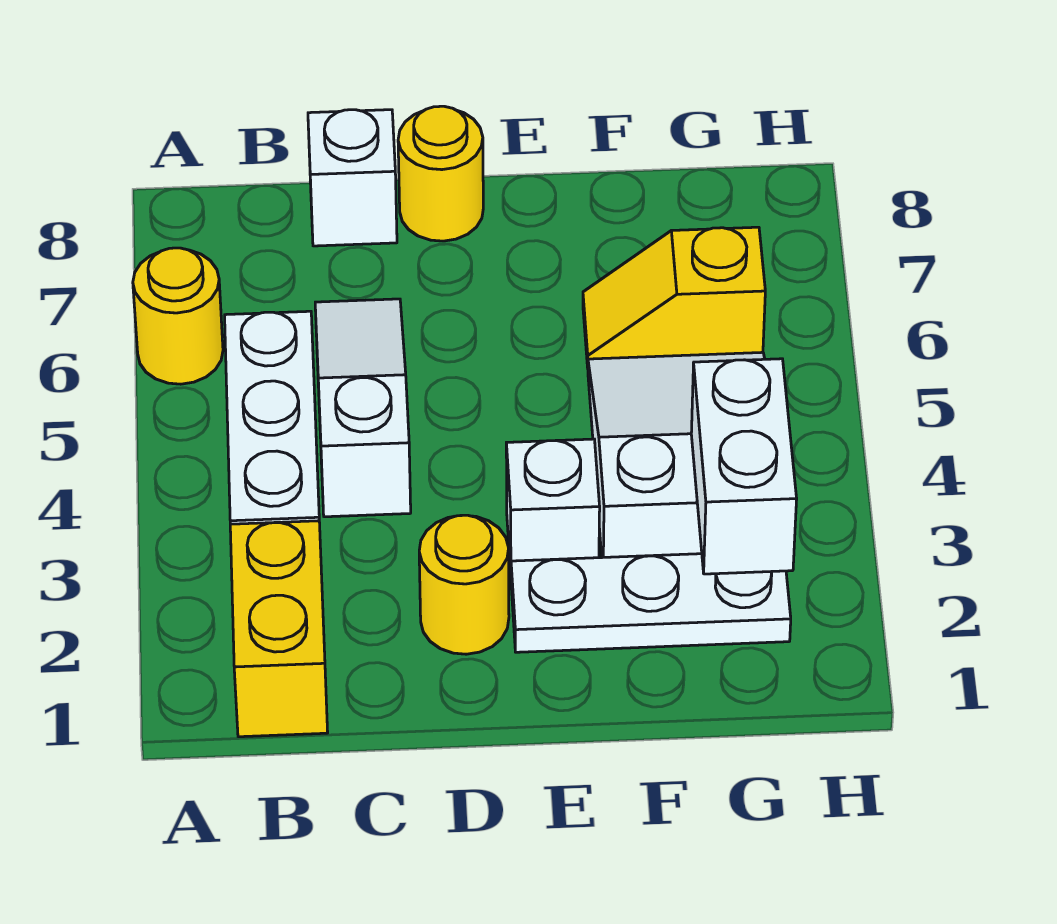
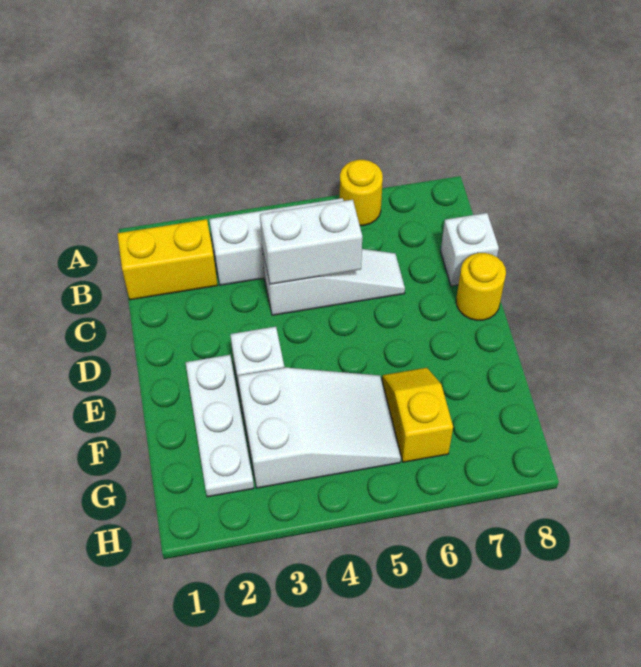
yellow round brick D2 level 1 -> none
white brick G2:G3 level 2 -> white brick C4:C5 level 2

